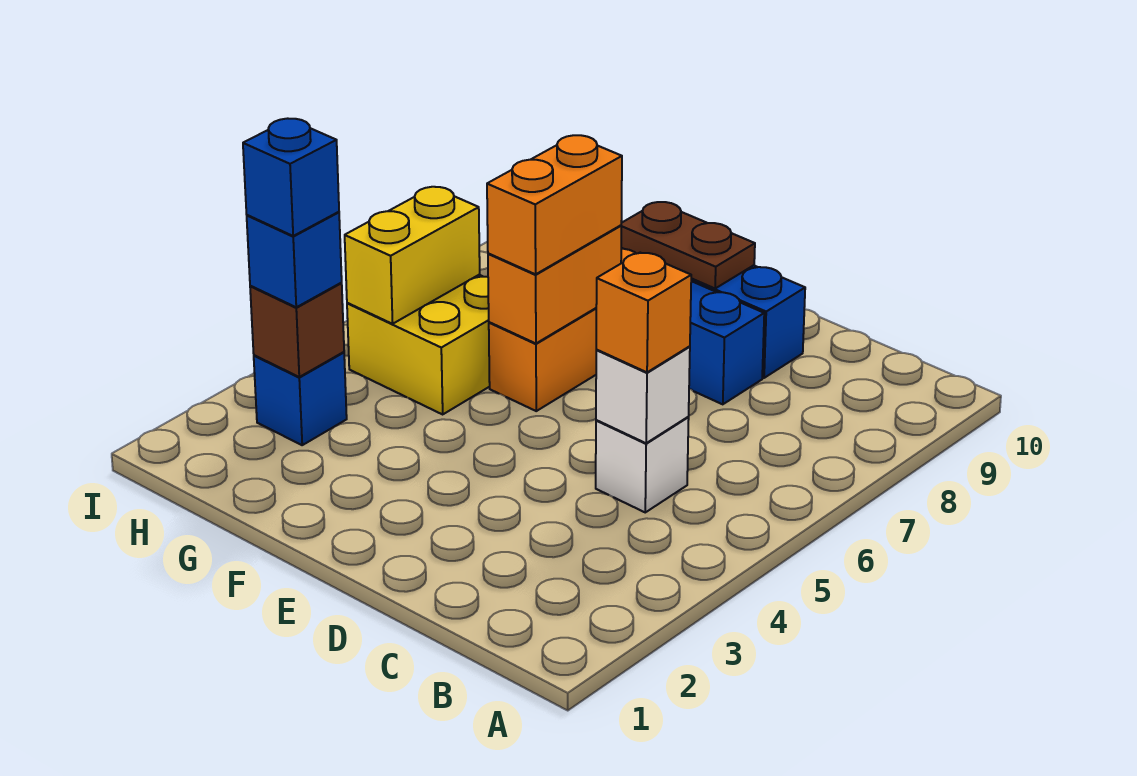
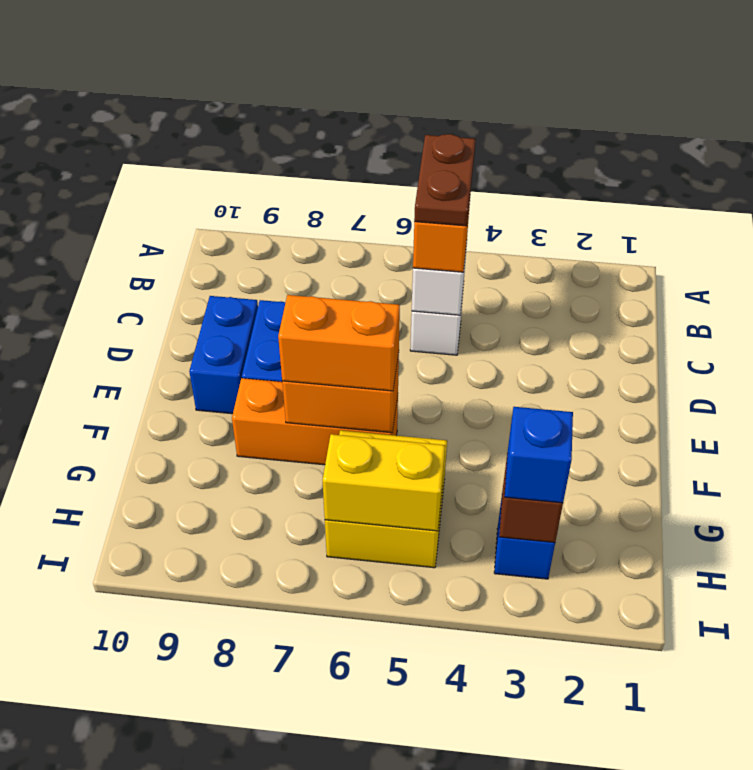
brown plate E9:F9 level 2 -> brown plate B5:C5 level 4
blue brick H3 level 4 -> none

